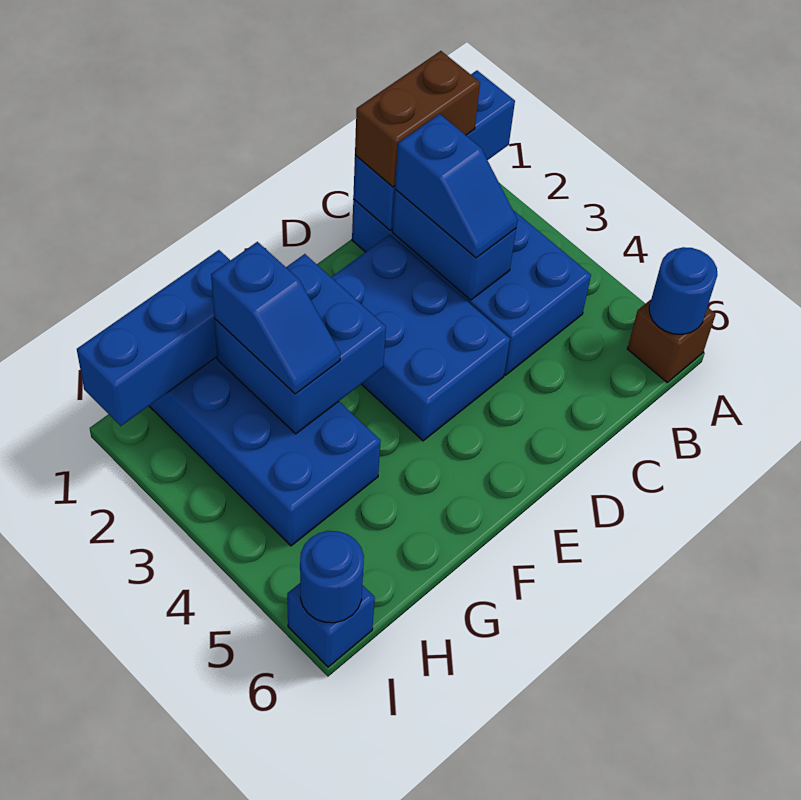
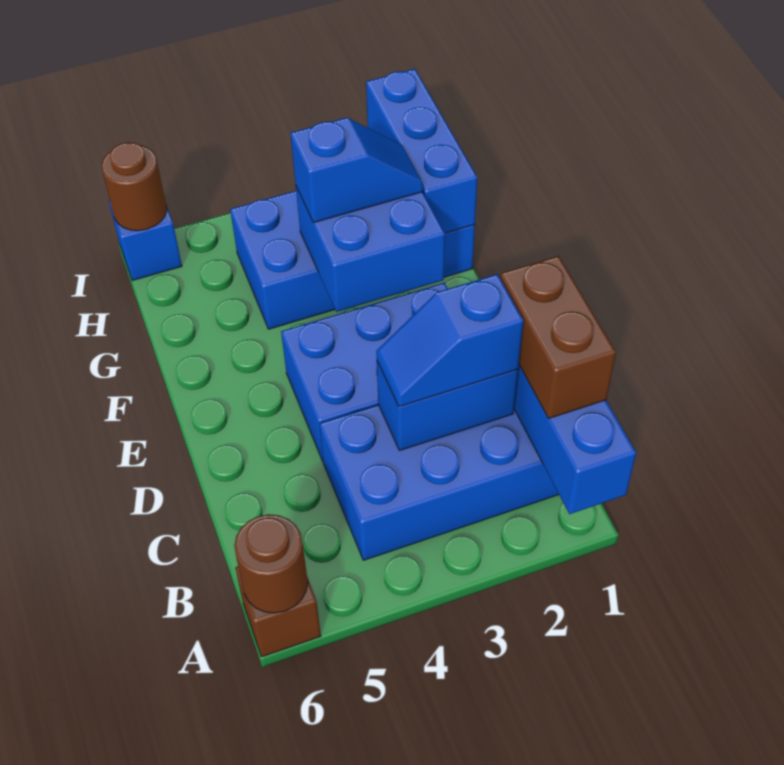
blue round brick A6 level 2 -> brown round brick A6 level 2
blue slope G2:G3 level 3 top 2 -> blue slope G2:G3 level 3 top 3
blue round brick I6 level 2 -> brown round brick I6 level 2

